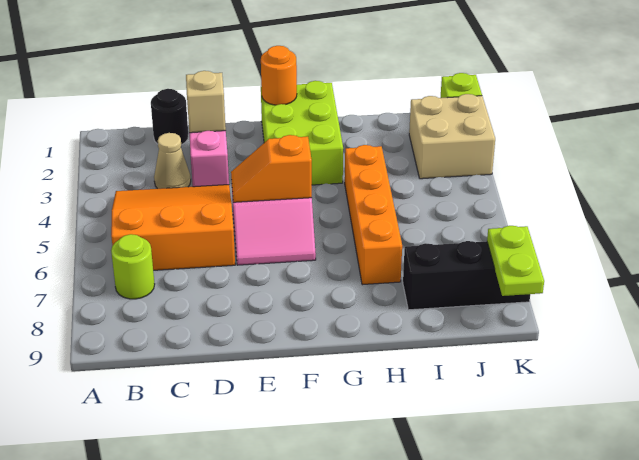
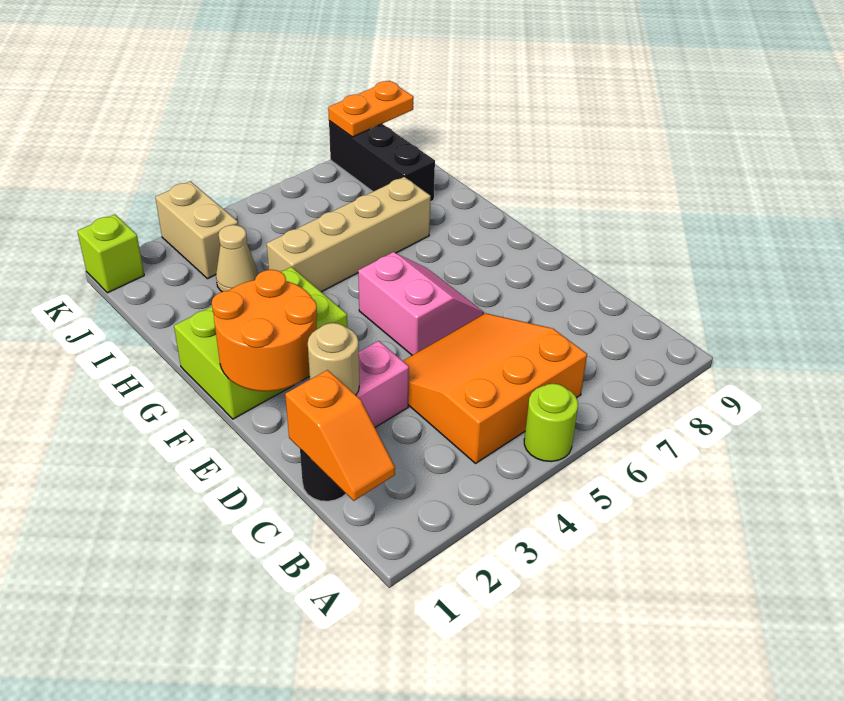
orange slope B4:D6 level 1 top 6 -> orange slope B4:D6 level 1 top B
lime round brick B7 level 1 -> lime round brick A5 level 1
tan cone C3 level 1 -> tan cone I3 level 1
tan brick D2 level 2 -> tan round brick D2 level 2
orange slope E5:F5 level 2 top F -> orange slope B1:C1 level 2 top C
orange round brick F1 level 2 -> orange round brick E1:F2 level 2
orange brick H4:H7 level 1 -> tan brick H4:H7 level 1
tan brick J2:K3 level 1 -> tan brick J3:K3 level 1
lime plate K8:K9 level 2 -> orange plate K8:K9 level 2

